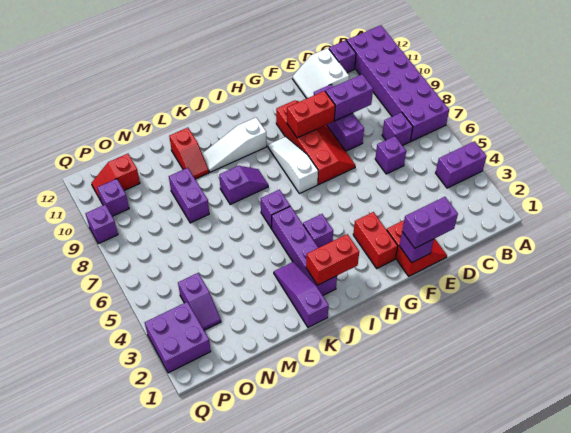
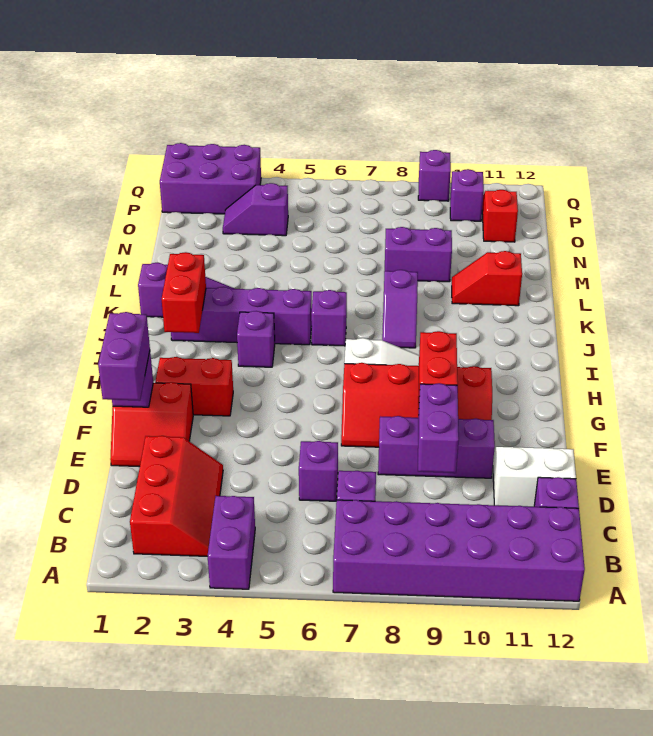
none -> red slope B2:D3 level 1 top 2
white slope I10:K10 level 1 top I -> none
purple brick P2:Q3 level 1 -> purple brick P1:Q3 level 1

